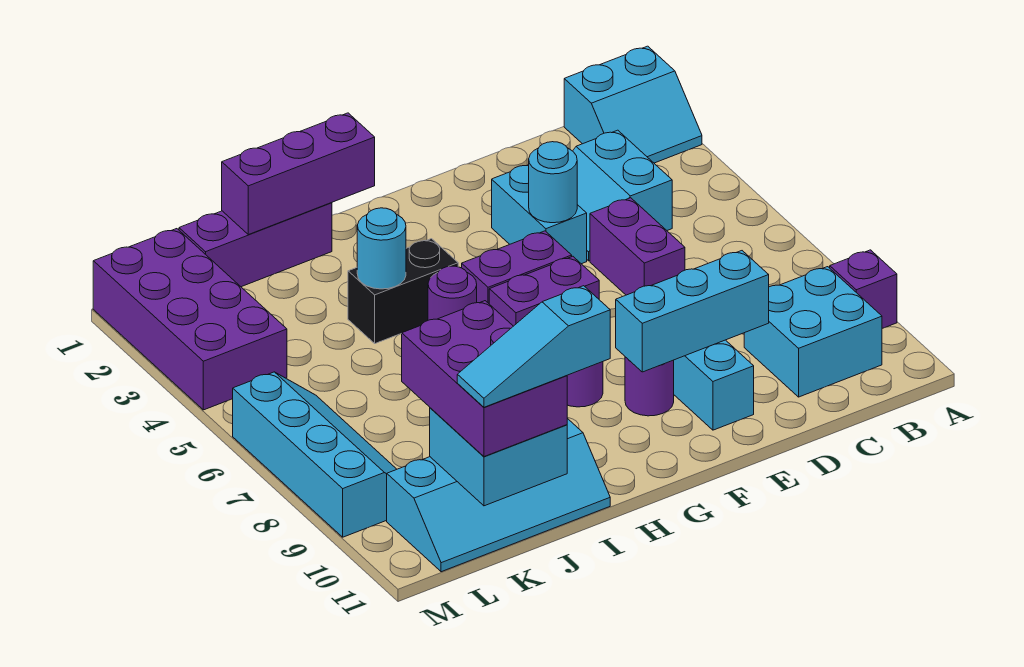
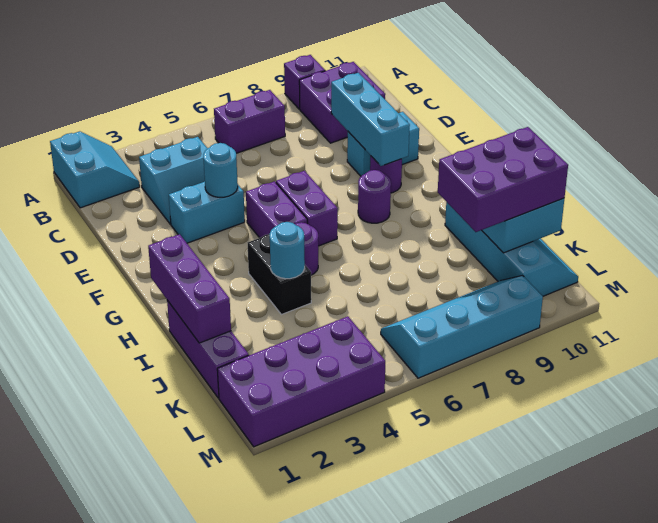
cyan brick B9:C10 level 1 -> purple brick B9:C10 level 1
purple brick D5:D6 level 1 -> purple brick B6:B7 level 1
cyan slope I11:K11 level 4 top I -> none

